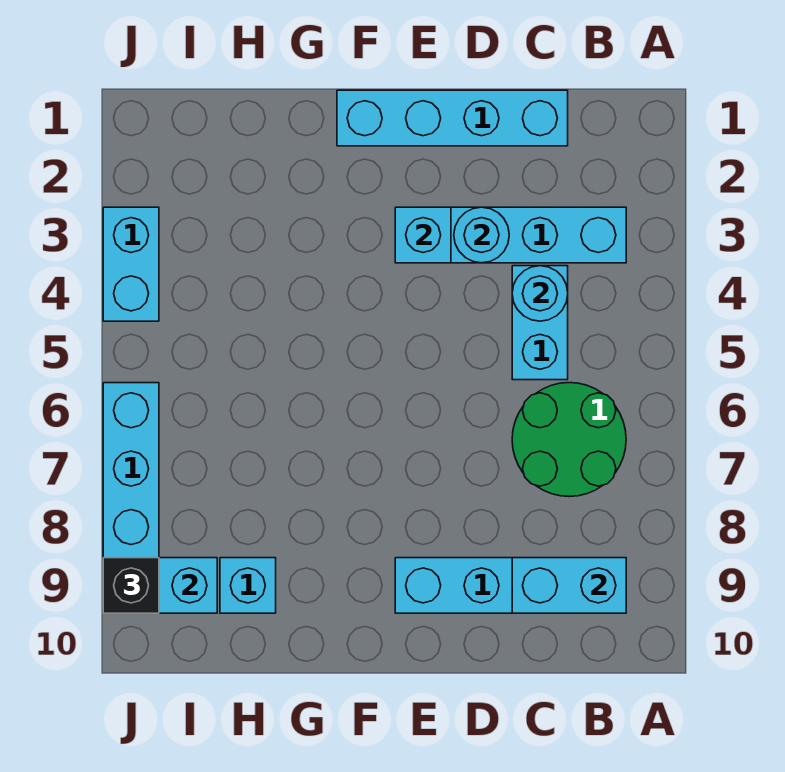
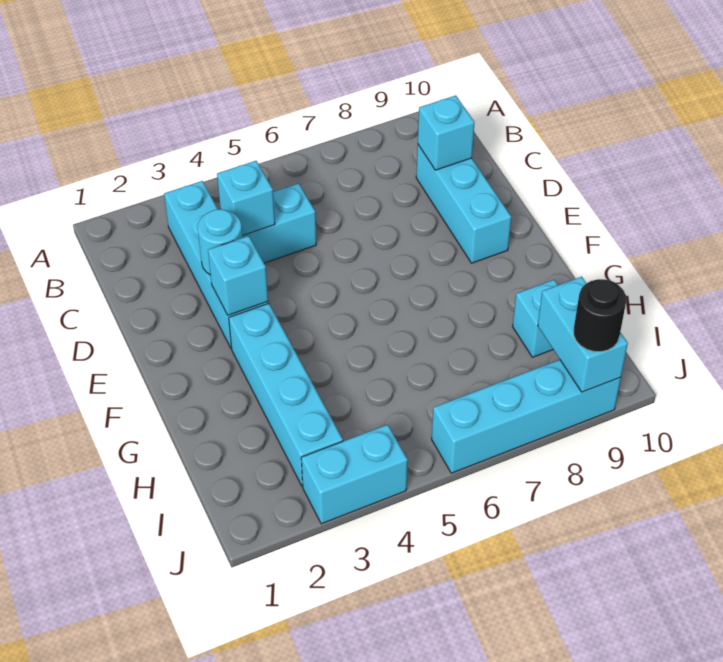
green round brick B6:C7 level 1 -> none
cyan brick B9:C9 level 2 -> cyan brick C9 level 2
cyan brick C1:F1 level 1 -> cyan brick F3:I3 level 1
cyan round brick C4 level 2 -> cyan brick C4 level 2
black brick J9 level 3 -> black round brick J9 level 3

